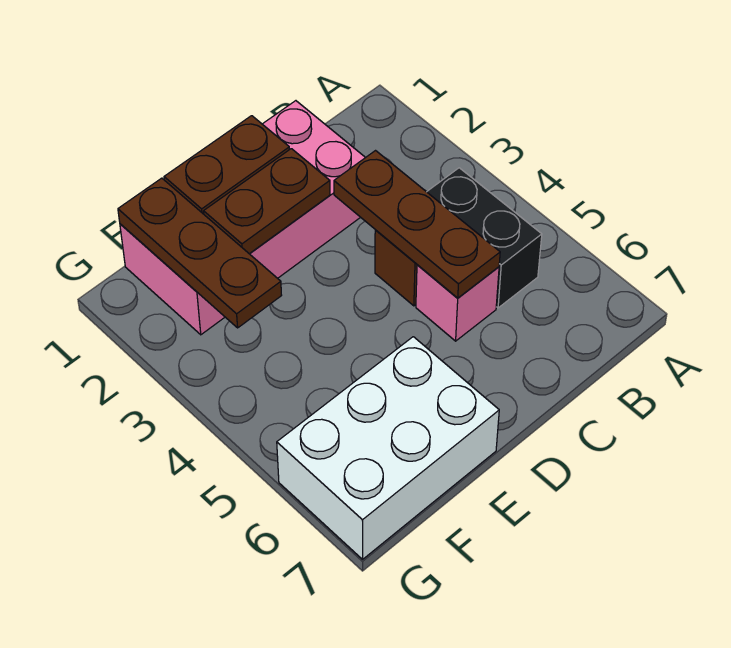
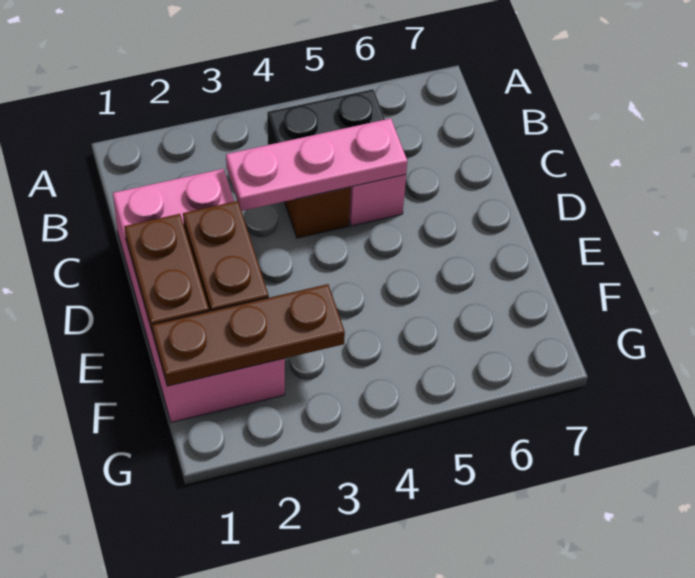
brown plate C3:C5 level 2 -> pink plate C3:C5 level 2
white brick E6:G7 level 1 -> none

